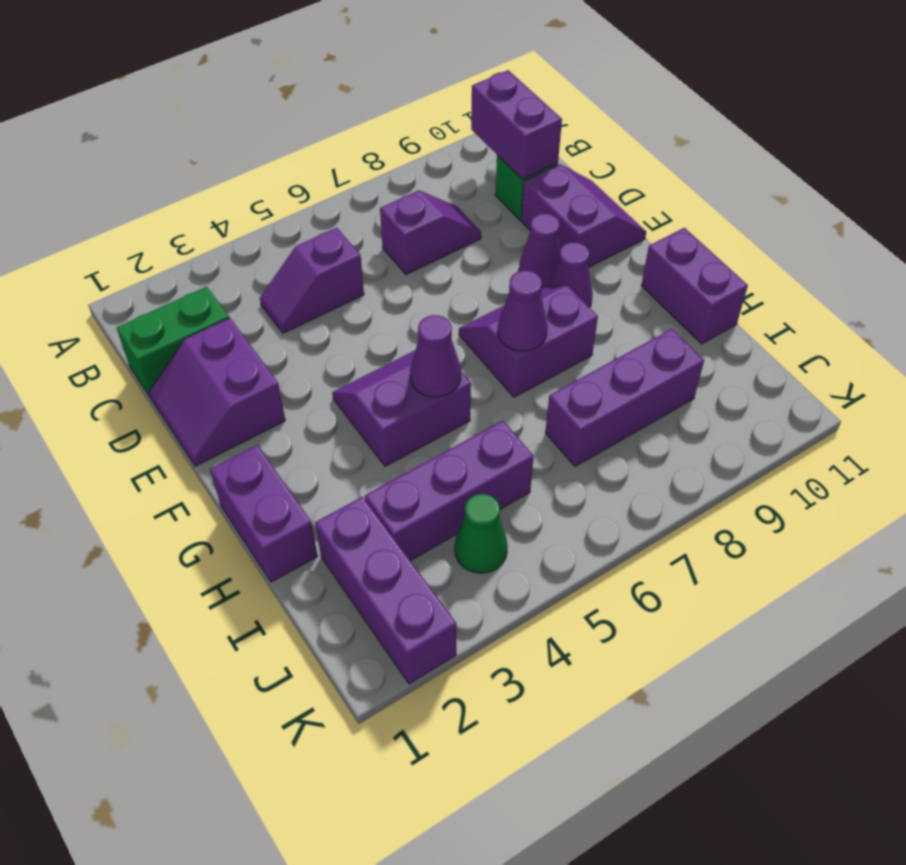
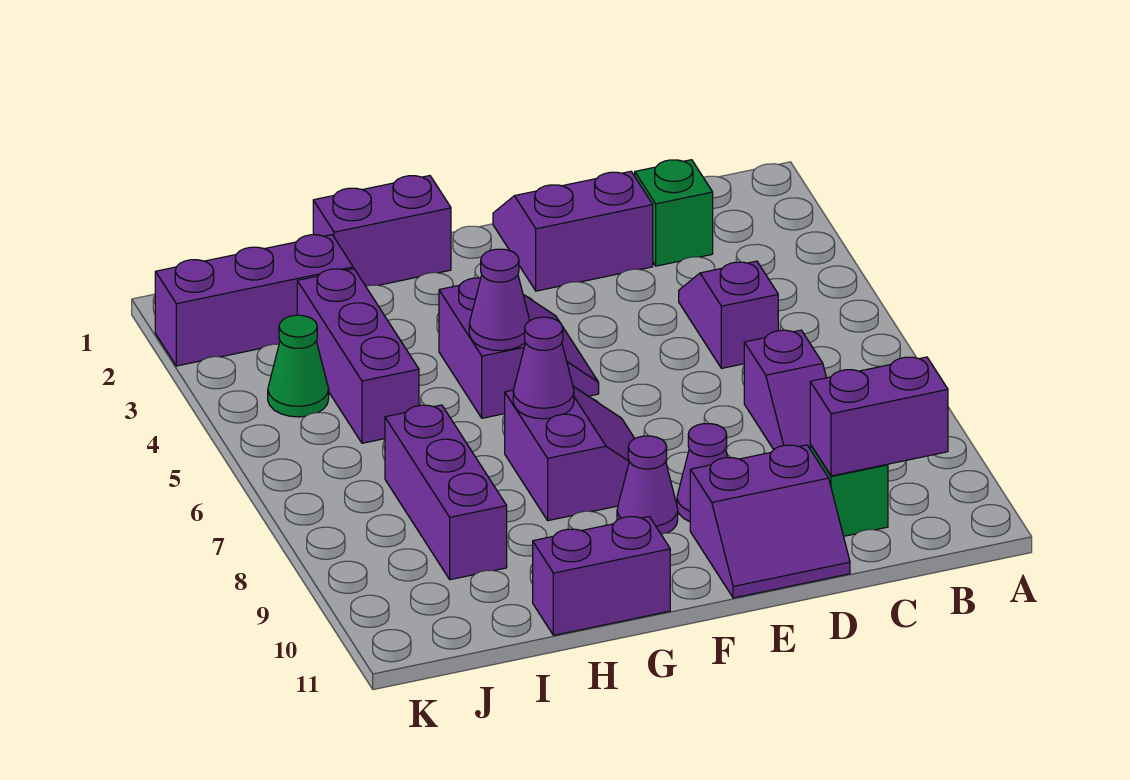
green brick C1:C2 level 1 -> green brick C2 level 1

